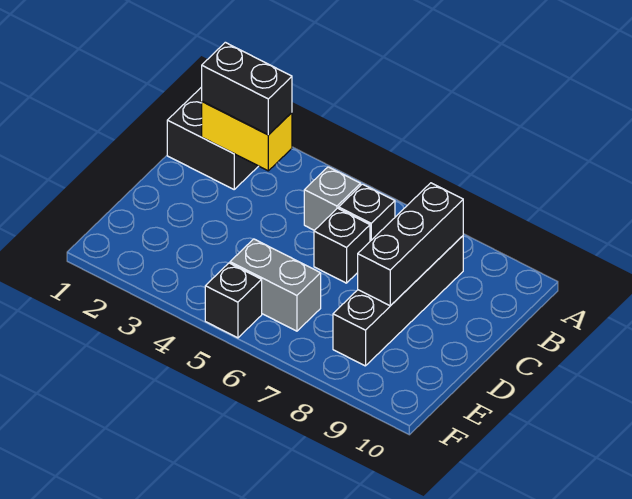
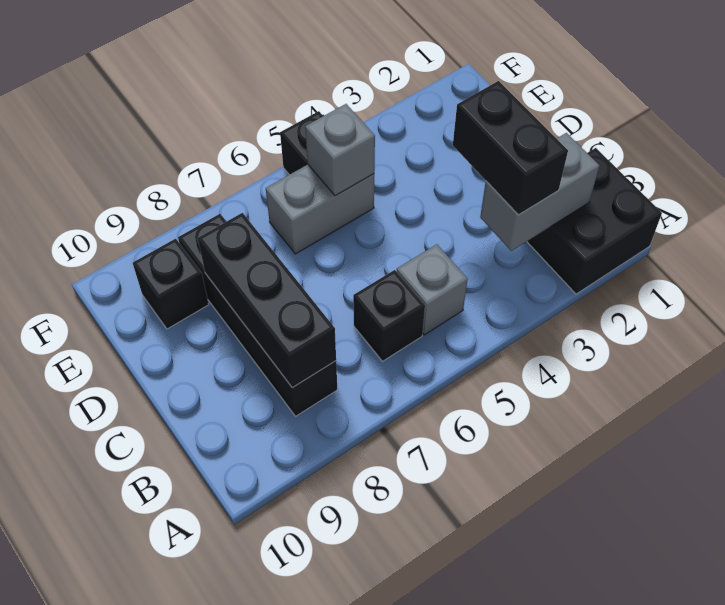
yellow brick B2:B3 level 2 -> grey brick B2:B3 level 2
black brick B2:B3 level 3 -> black brick B3:C3 level 3
black brick C6 level 1 -> black brick E9 level 1
none -> grey brick E5 level 2

